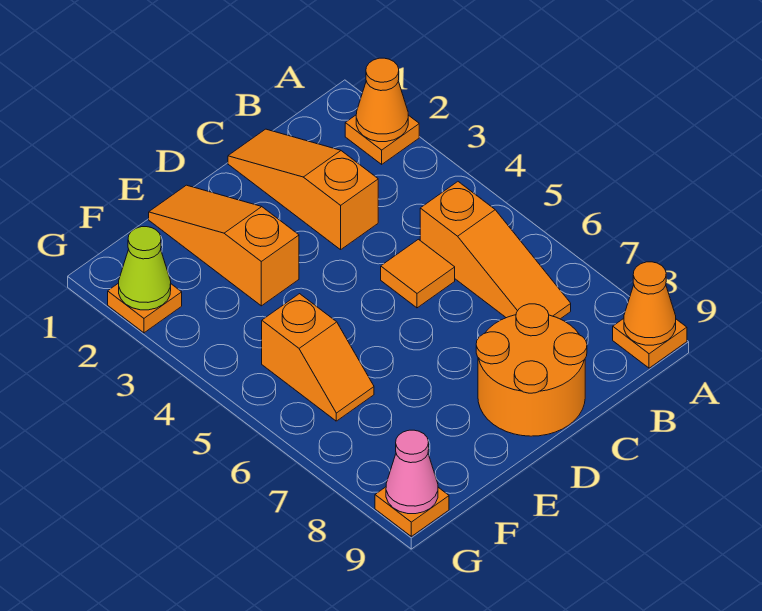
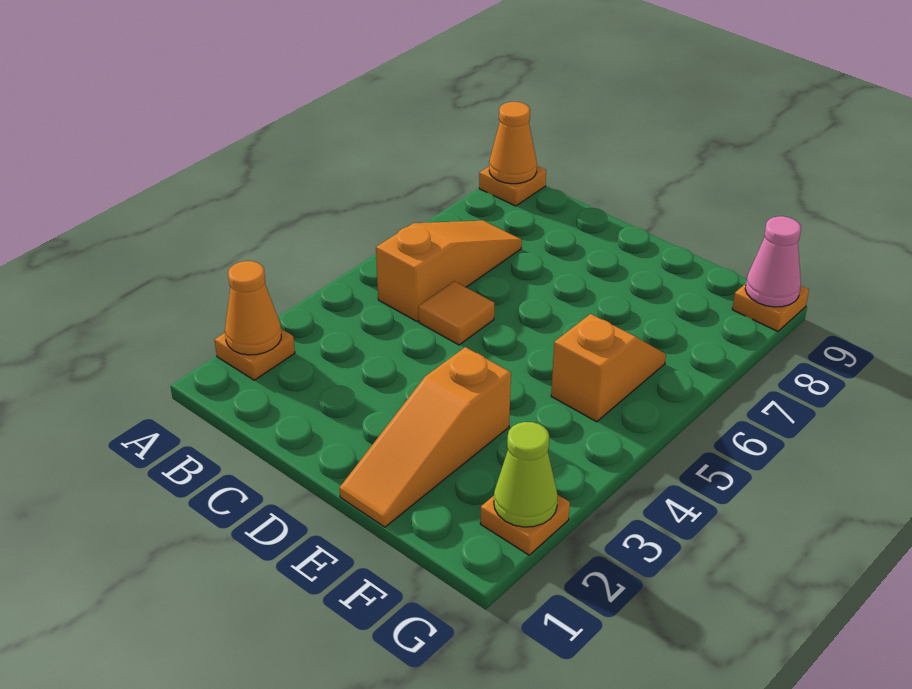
orange slope C1:C3 level 1 top 3 -> none
orange round brick C8:D9 level 1 -> none

